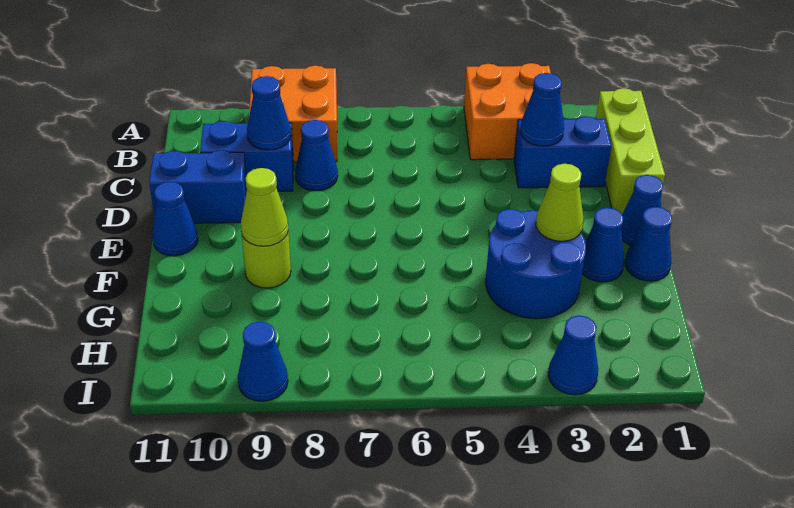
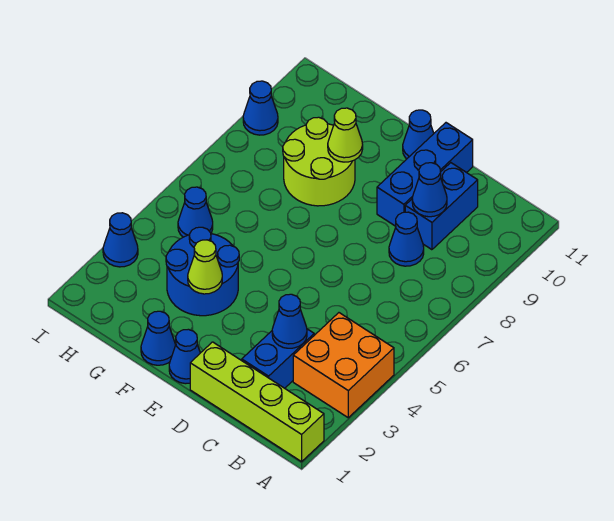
orange brick A8:B9 level 1 -> none
lime brick B1:D1 level 1 -> lime brick A1:D1 level 1
blue brick D10:D11 level 1 -> blue brick D9:D11 level 1
blue cone F2 level 1 -> blue cone H5 level 1
lime round brick F9 level 1 -> lime round brick F8:G9 level 1

